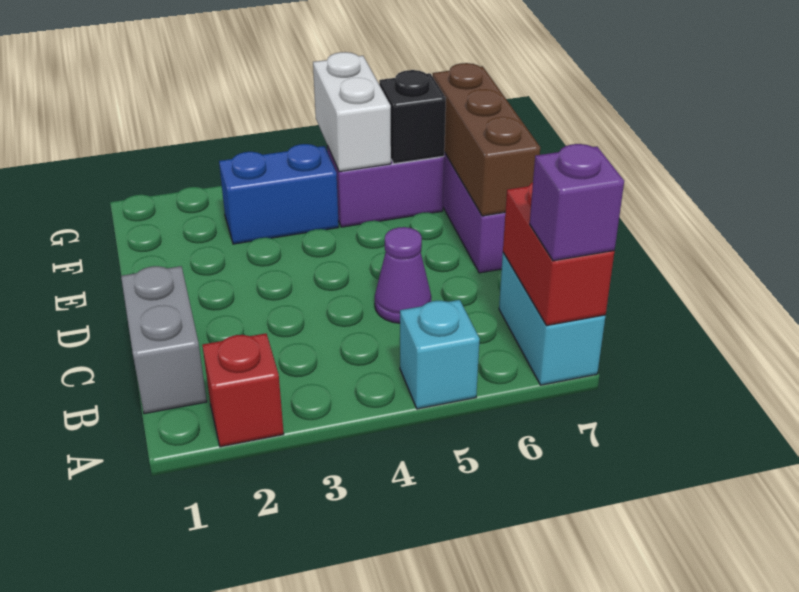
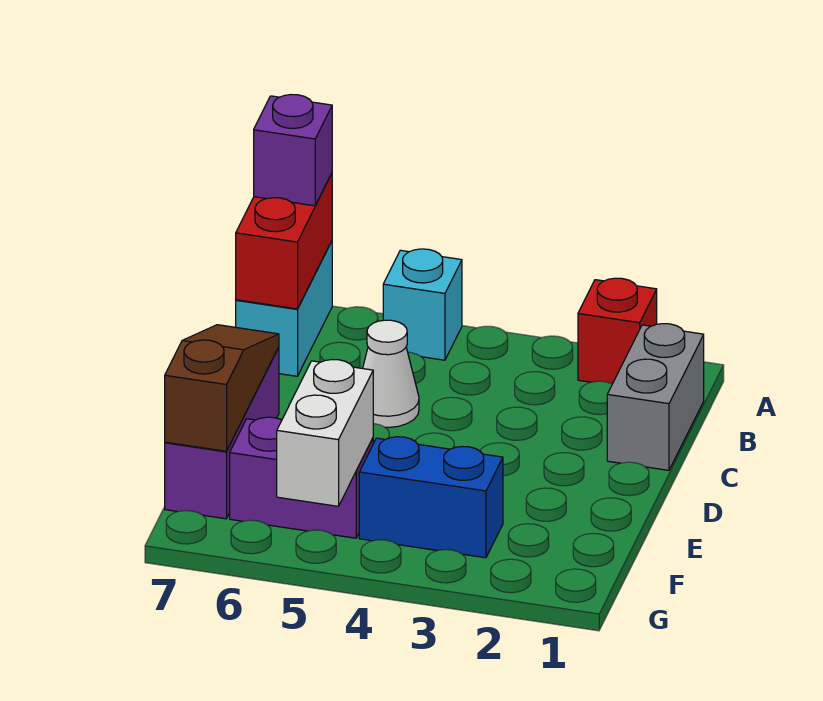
purple cone C5 level 1 -> white cone C5 level 1
brown brick D7:F7 level 2 -> brown slope D7:F7 level 2 top F
black brick F6 level 2 -> none

